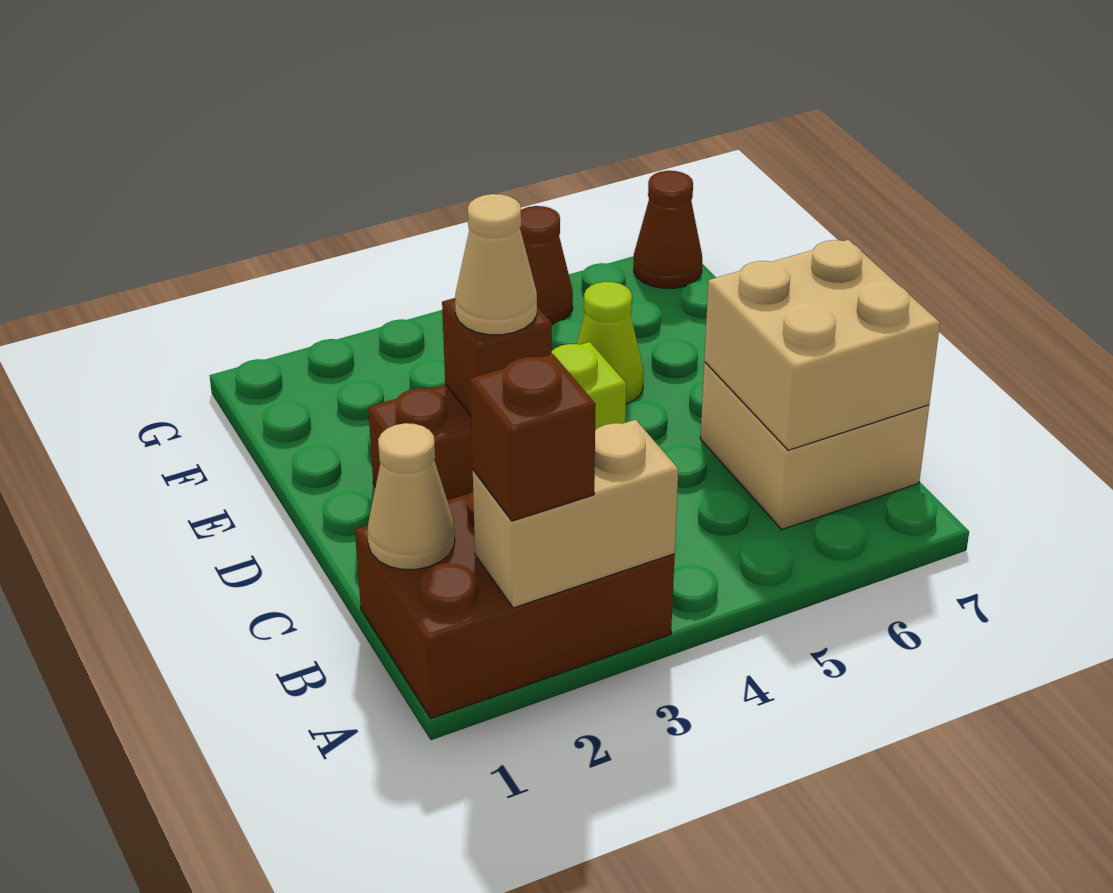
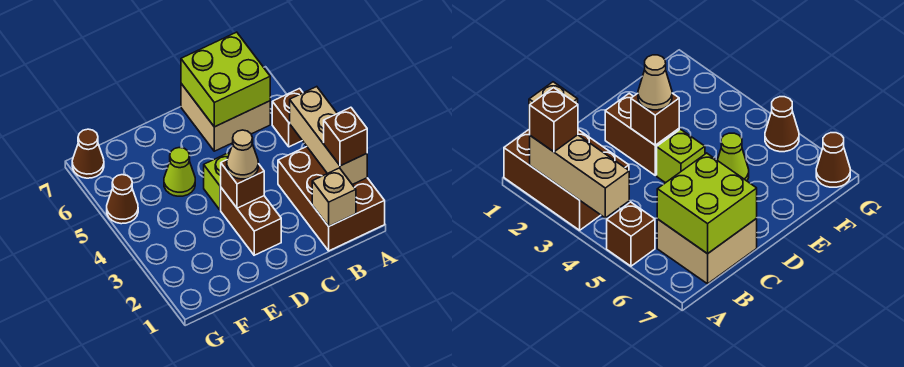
tan brick A2:A3 level 2 -> tan brick A2:A4 level 2
none -> brown brick A5 level 1
tan cone B1 level 2 -> tan brick B1 level 2
tan brick B6:C7 level 2 -> lime brick B6:C7 level 2

